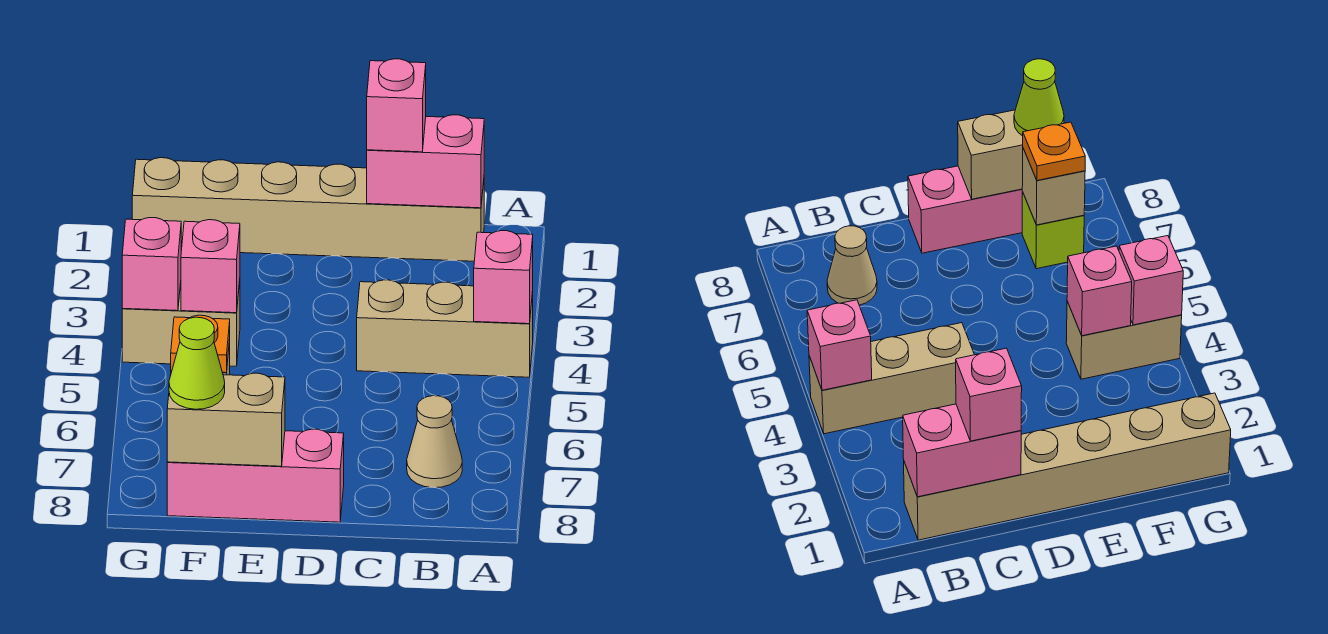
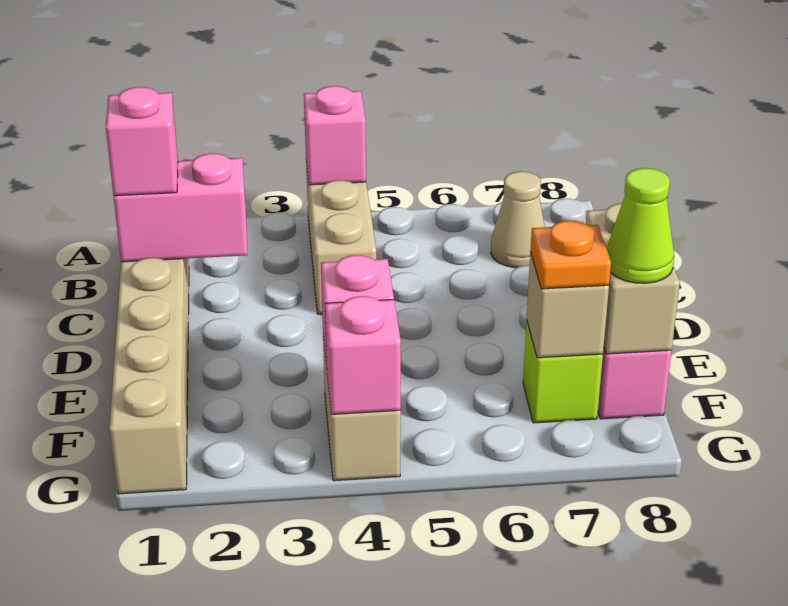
pink brick B1:C1 level 2 -> pink brick C1:C2 level 2

